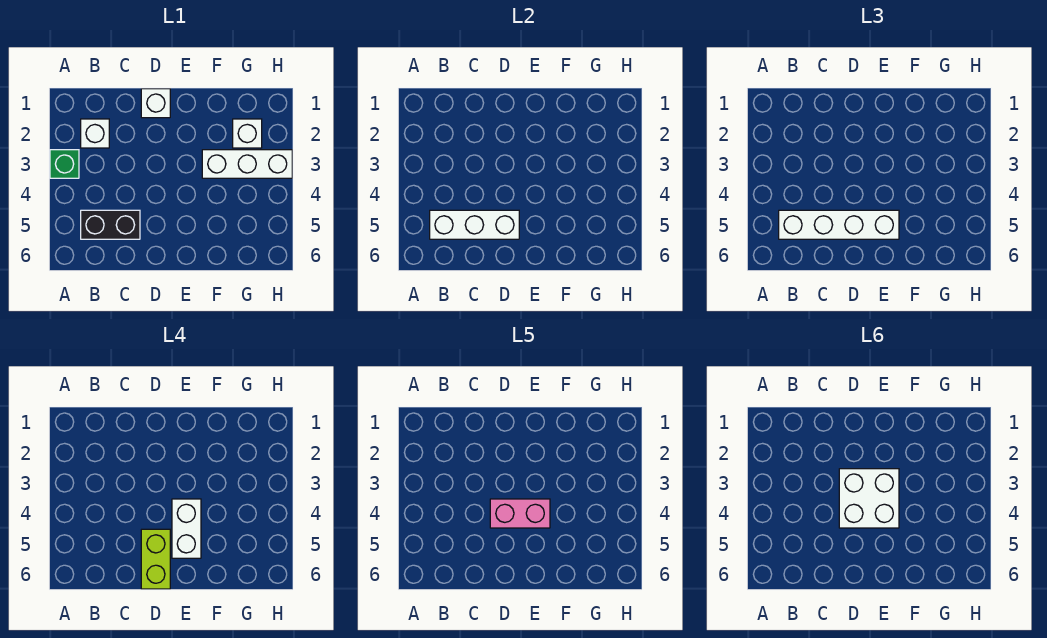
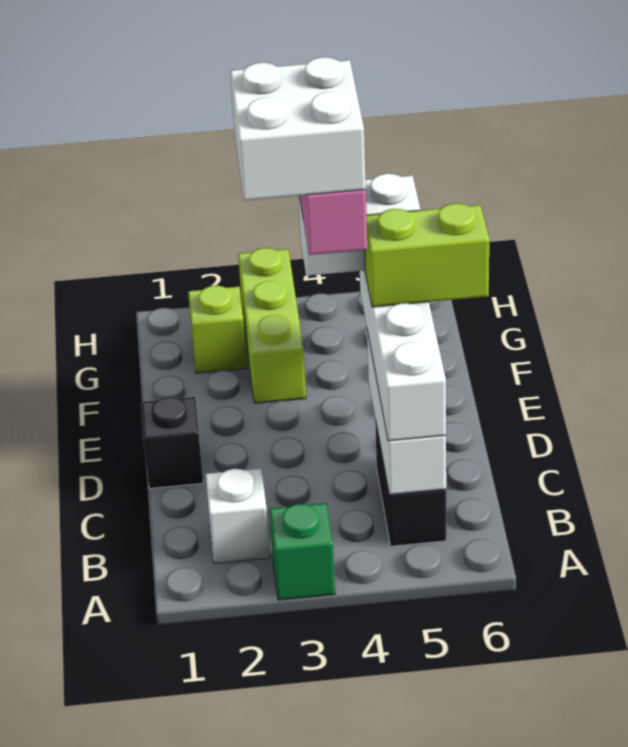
white brick D1 level 1 -> black brick D1 level 1
white brick F3:H3 level 1 -> lime brick F3:H3 level 1
white brick G2 level 1 -> lime brick G2 level 1

